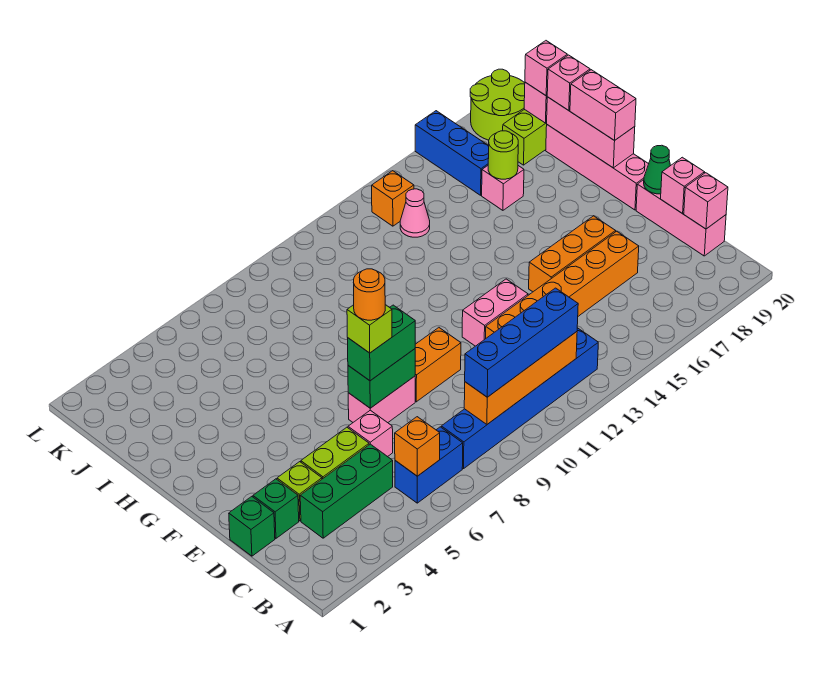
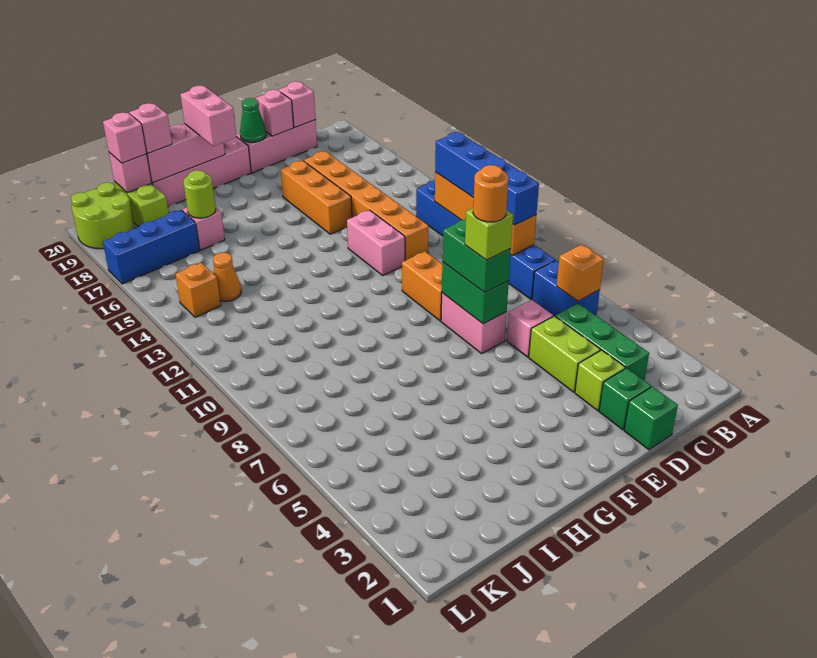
pink brick G20:H20 level 3 -> pink brick G19:G20 level 3
pink cone J14 level 1 -> orange cone J14 level 1

